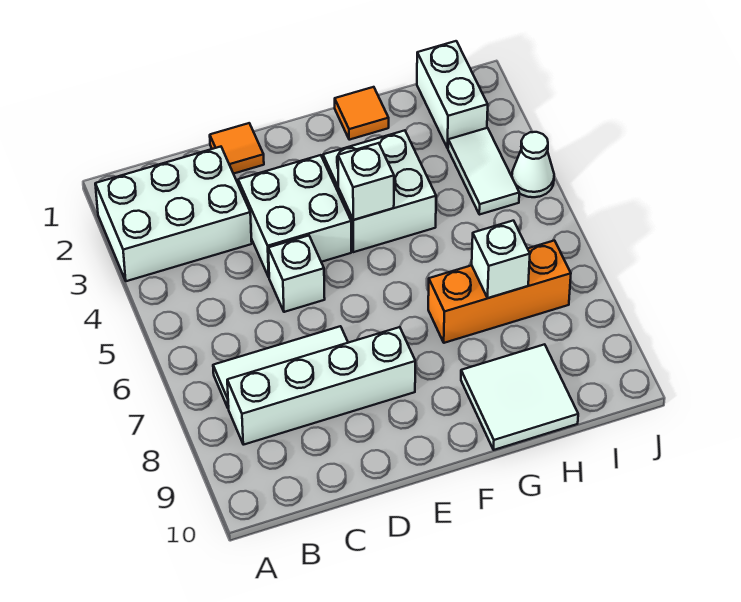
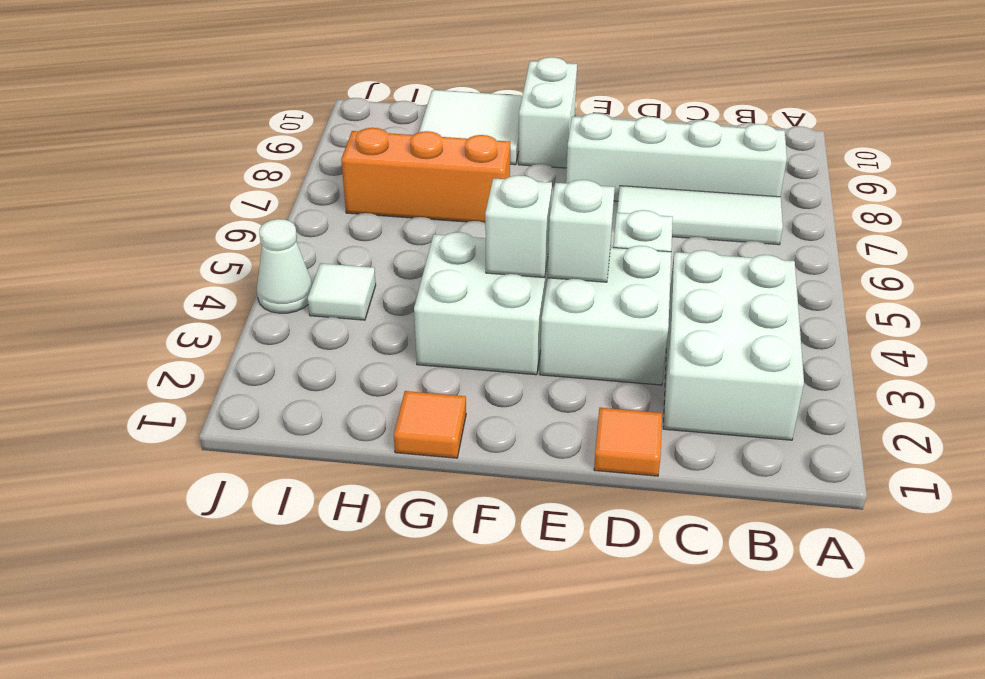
white brick A2:C3 level 1 -> white brick B2:C4 level 1
white brick H7 level 2 -> white brick E4 level 2
white brick I1:I2 level 1 -> white brick F9:F10 level 1
white tile I3:I4 level 1 -> white tile I4 level 1

